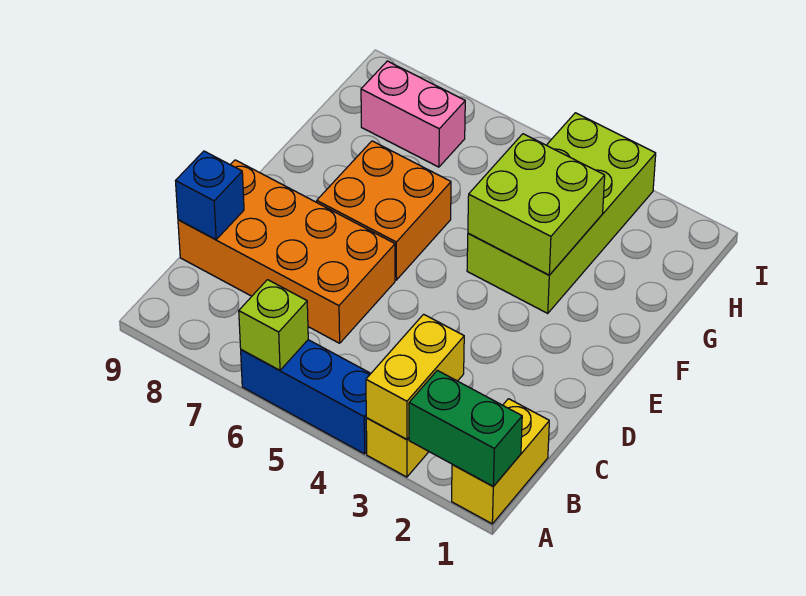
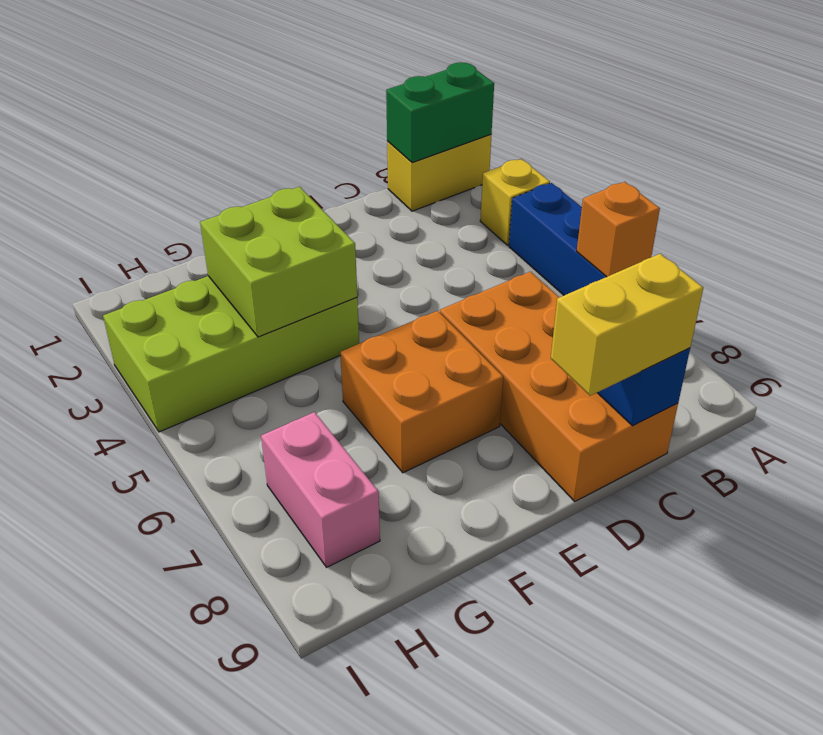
green brick A1:A2 level 2 -> green brick A1:B1 level 2
yellow brick A3:B3 level 2 -> yellow brick C9:D9 level 3
lime brick A6 level 2 -> orange brick A6 level 2

